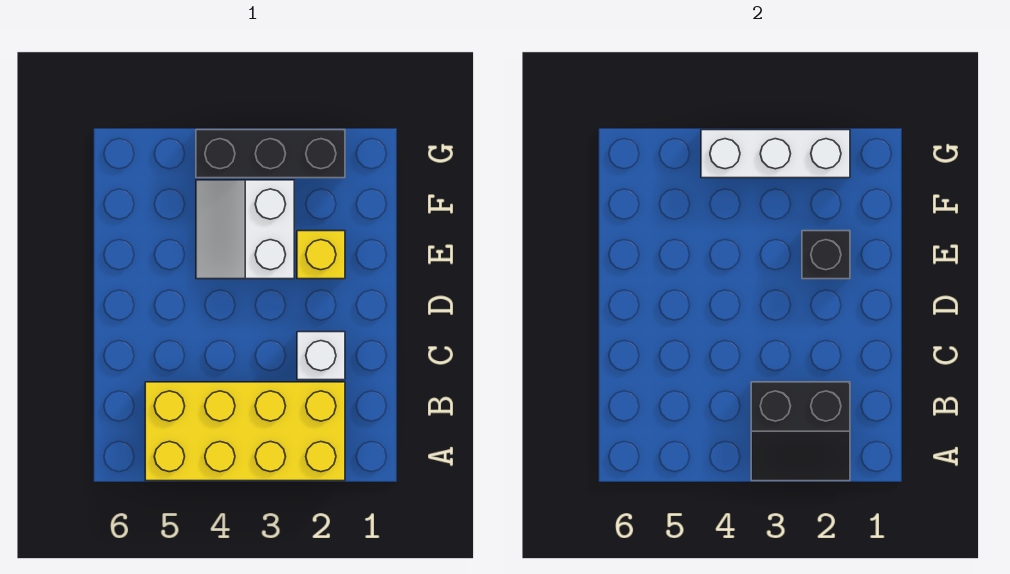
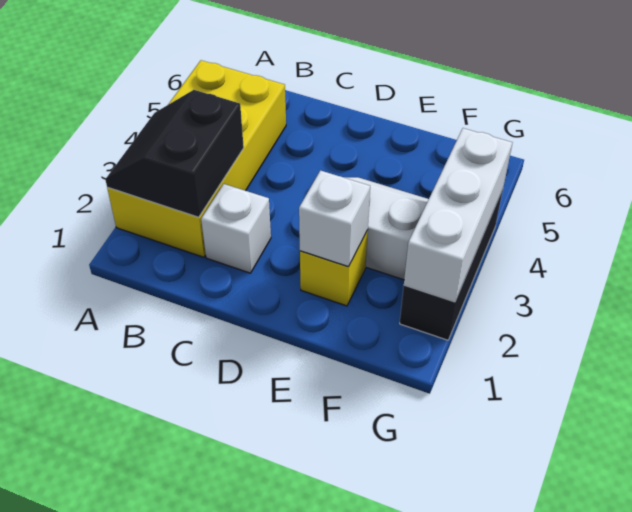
black brick E2 level 2 -> white brick E2 level 2

